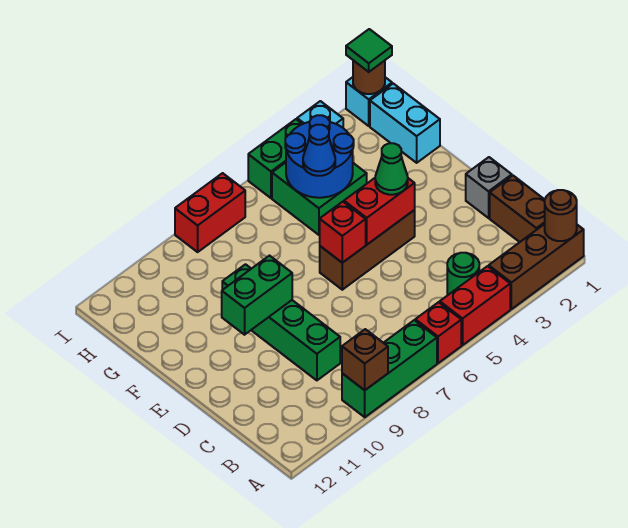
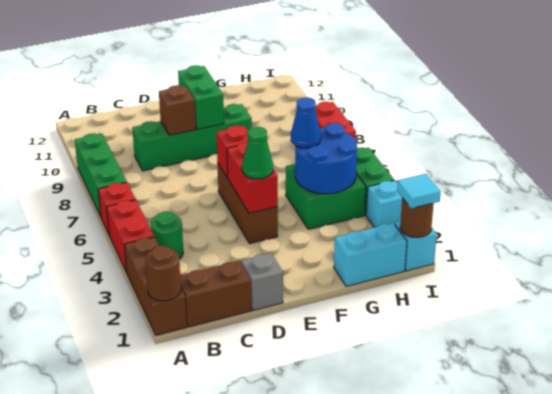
brown brick A9 level 2 -> brown brick D9 level 2
green tile I1 level 3 -> cyan tile I1 level 3

